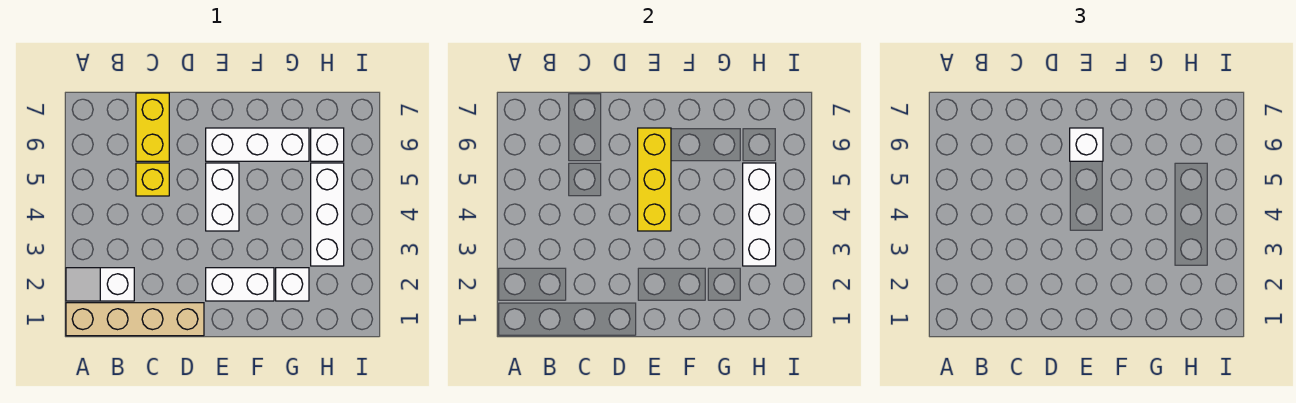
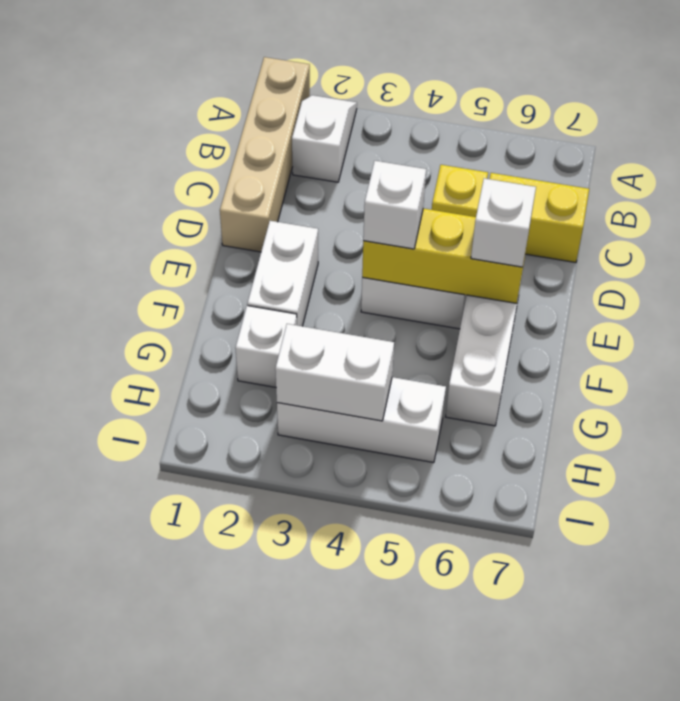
white brick H3:H5 level 2 -> white brick H3:H4 level 2
white brick H6 level 1 -> white brick E4 level 3

